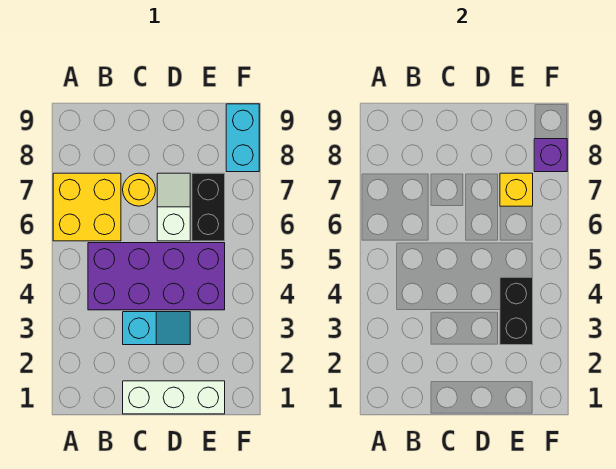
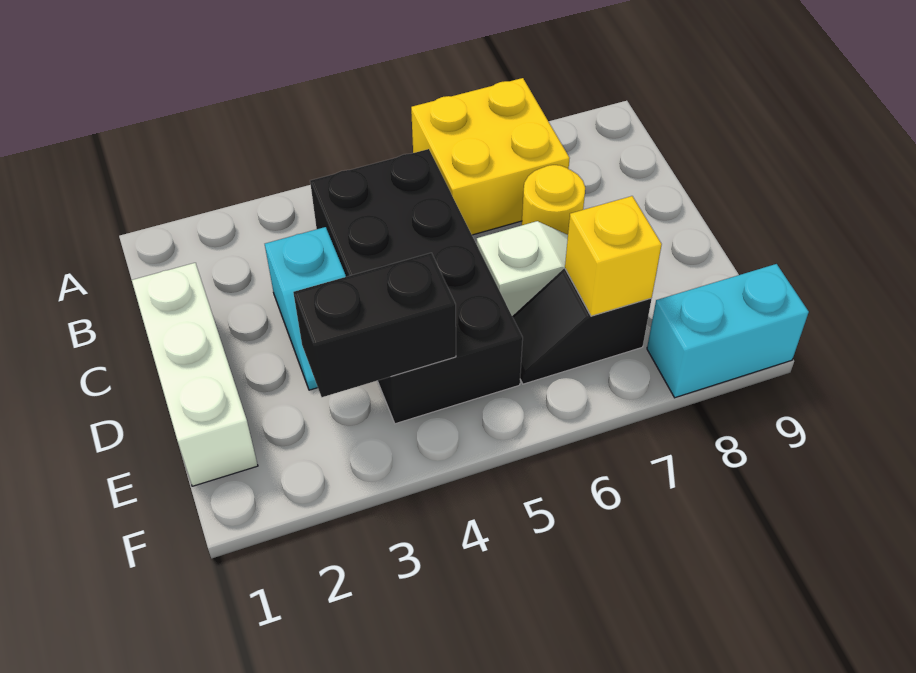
purple brick B4:E5 level 1 -> black brick B4:E5 level 1
black brick E6:E7 level 1 -> black slope E6:E7 level 1 top 7
purple brick F8 level 2 -> none

